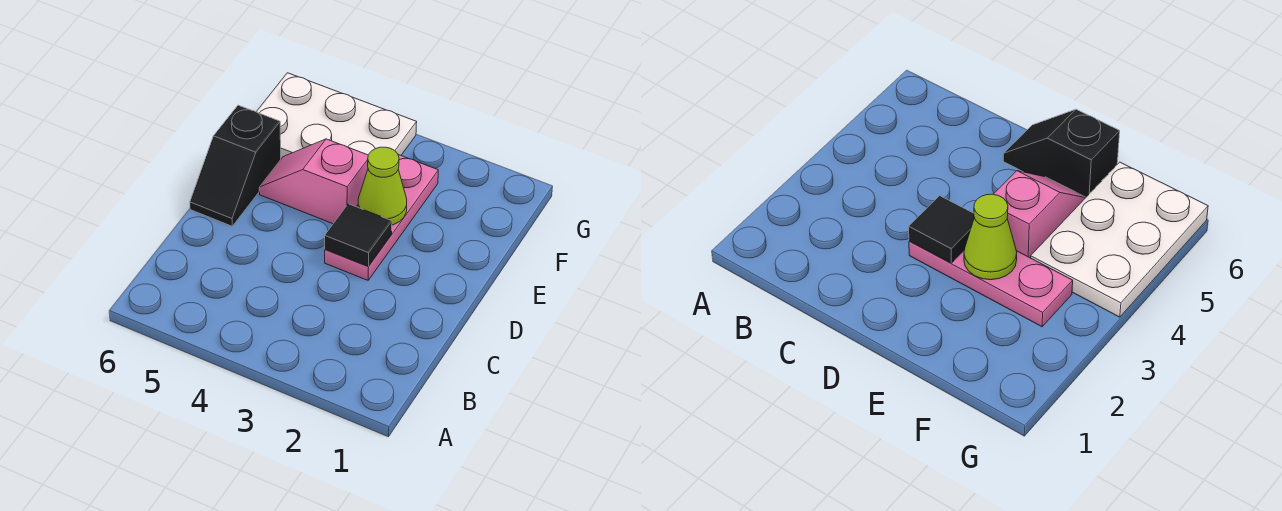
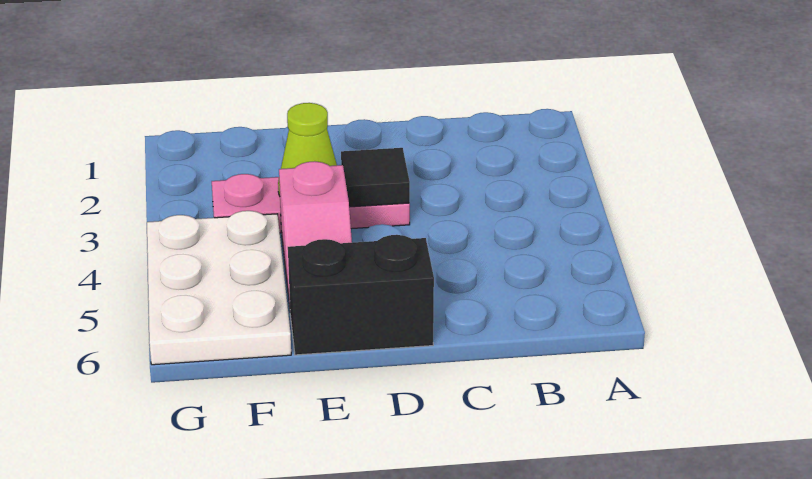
black slope D6:E6 level 1 top E -> black brick D6:E6 level 1

